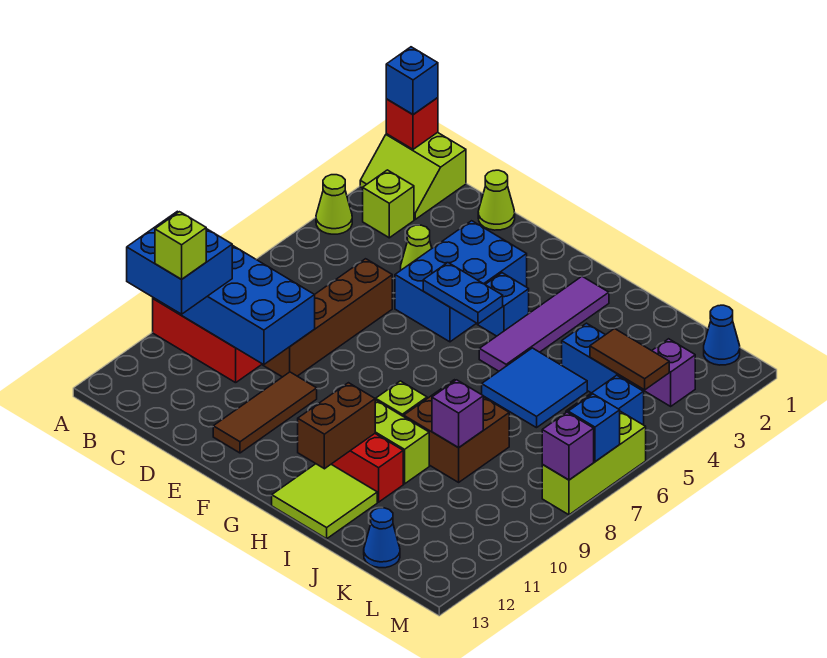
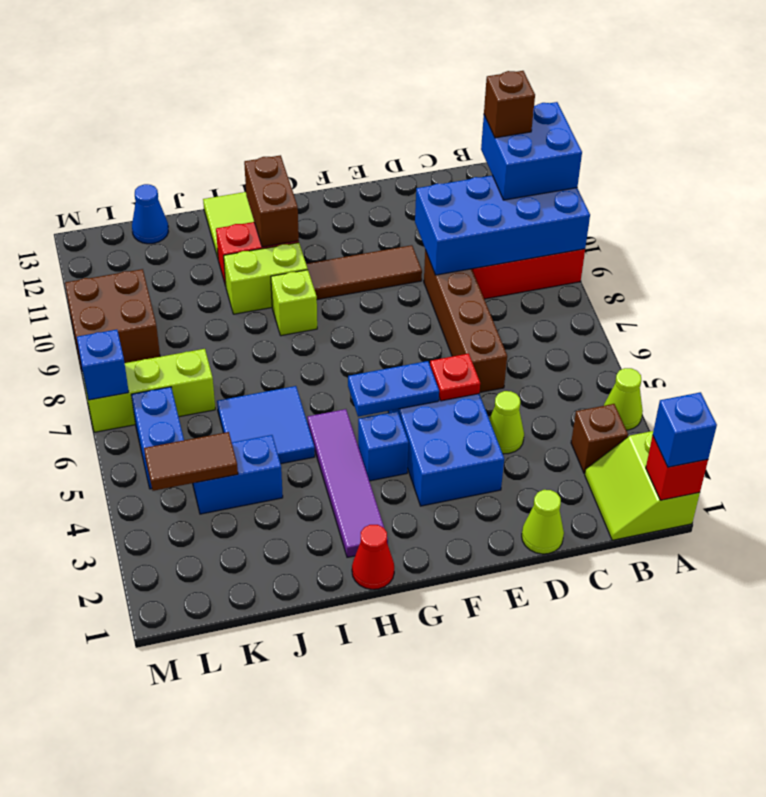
lime slope A1:B2 level 1 top 1 -> lime slope A1:B2 level 1 top A
lime brick B3 level 1 -> brown brick B3 level 1
lime brick B11 level 4 -> brown brick B11 level 4
none -> red plate E5 level 2
brown tile E10:E12 level 1 -> brown tile E10:G10 level 1
none -> red cone H1 level 1
brown brick I8:J9 level 1 -> brown brick L9:M10 level 1
purple brick J9 level 2 -> none
blue cone L1 level 1 -> none
purple brick L3 level 1 -> none
lime brick M6:M8 level 1 -> lime brick K7:M7 level 1
purple brick M8 level 2 -> none

